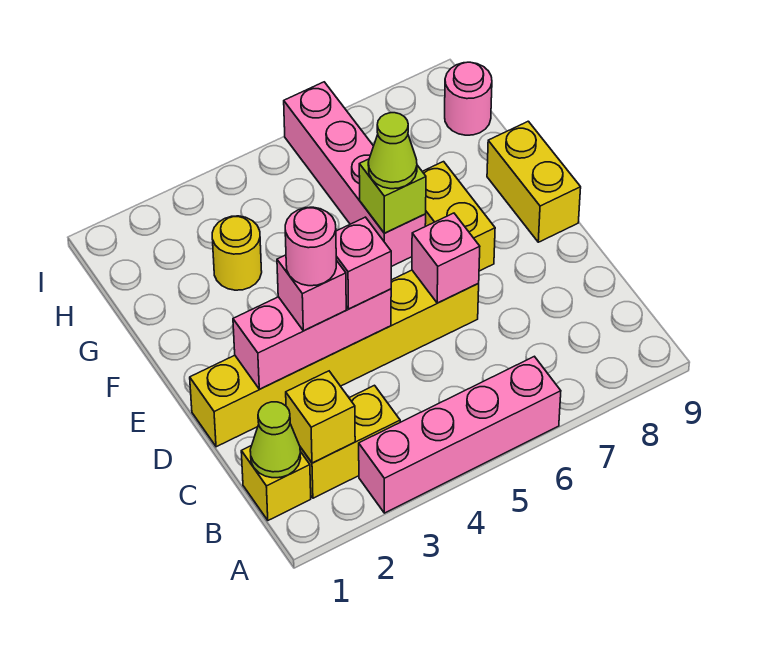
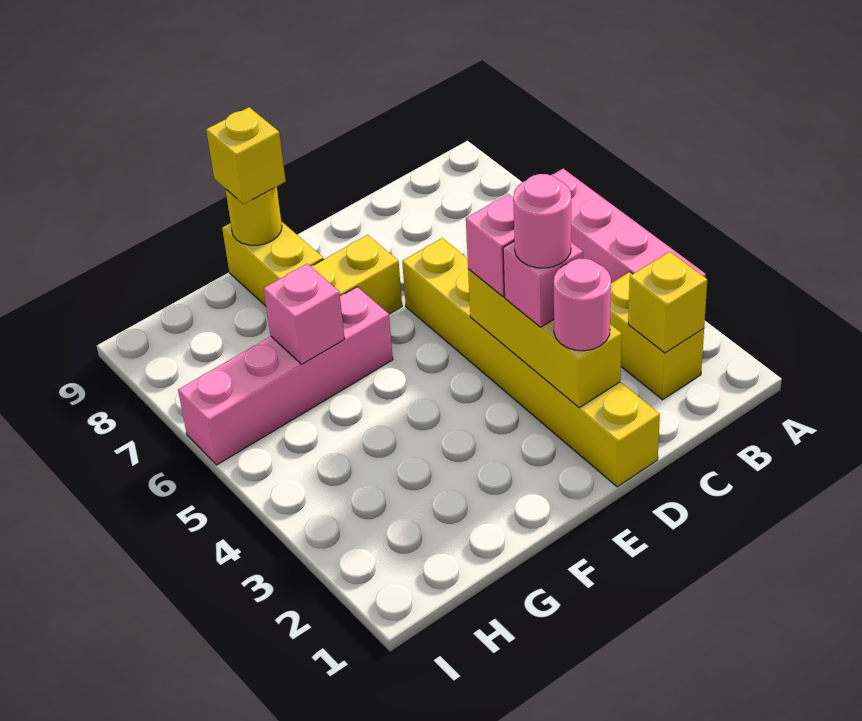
yellow brick B1 level 1 -> yellow brick F9 level 3
lime cone B1 level 2 -> none
pink brick D2:D4 level 2 -> yellow brick D2:D4 level 2
pink brick D6 level 2 -> pink brick G6 level 2
yellow brick E9:F9 level 1 -> yellow brick F8:F9 level 1
lime brick F6 level 2 -> none
lime cone F6 level 3 -> none
yellow round brick G3 level 1 -> yellow round brick F9 level 2
pink round brick H9 level 1 -> pink round brick D2 level 3

